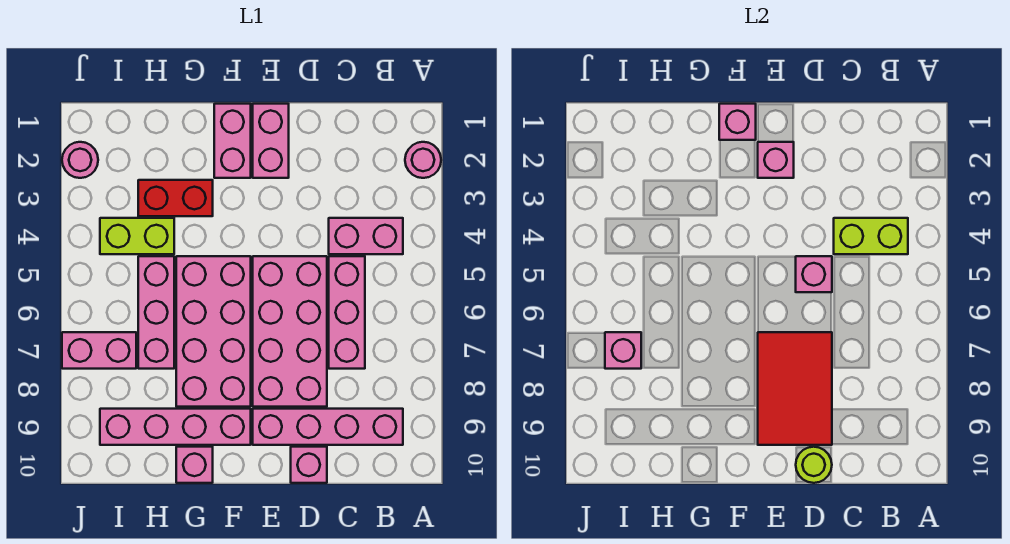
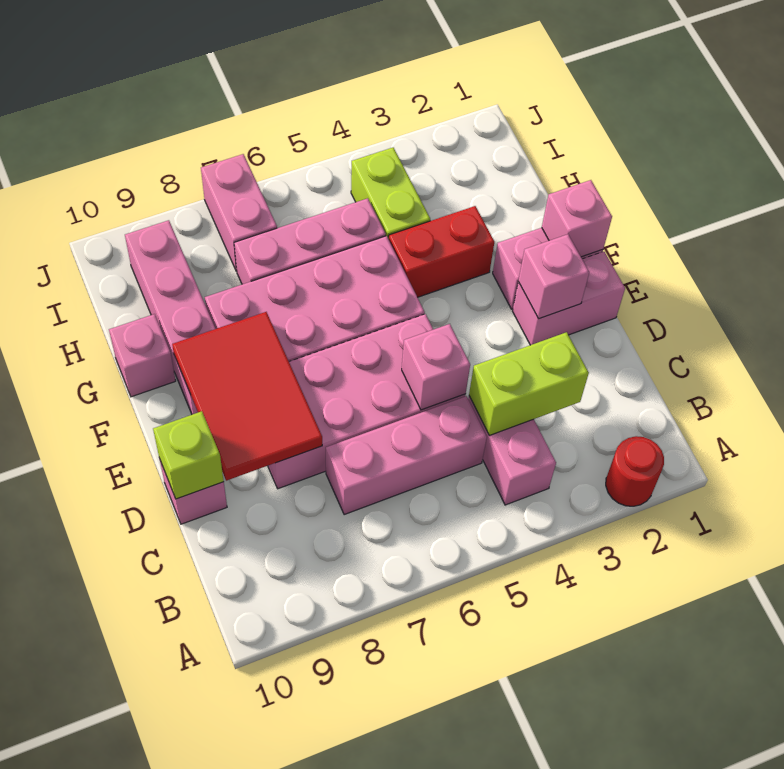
pink round brick A2 level 1 -> red round brick A2 level 1
lime brick B4:C4 level 2 -> lime brick C3:C4 level 2
pink brick B9:E9 level 1 -> none
red tile D7:E9 level 2 -> red tile D8:F9 level 2
lime round brick D10 level 2 -> lime brick D10 level 2
red brick G3:H3 level 1 -> red brick G3:G4 level 1
pink brick I7 level 2 -> none
pink round brick J2 level 1 -> none

